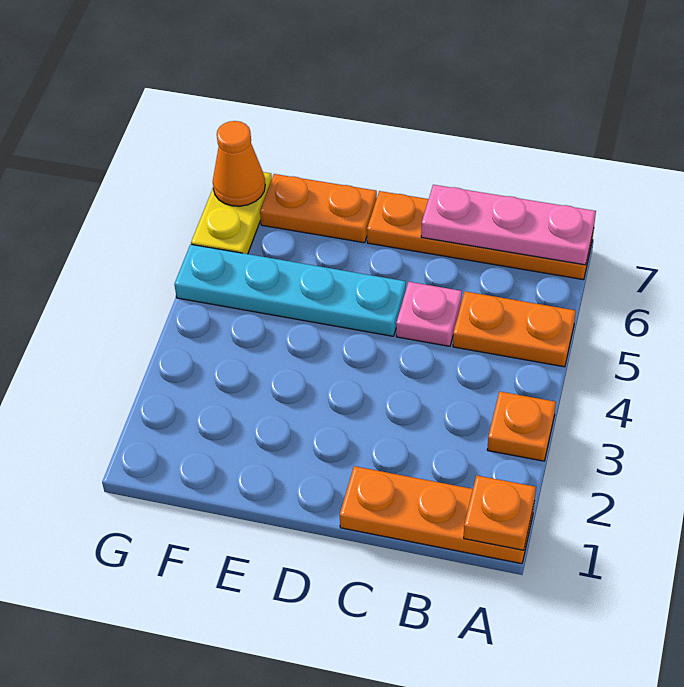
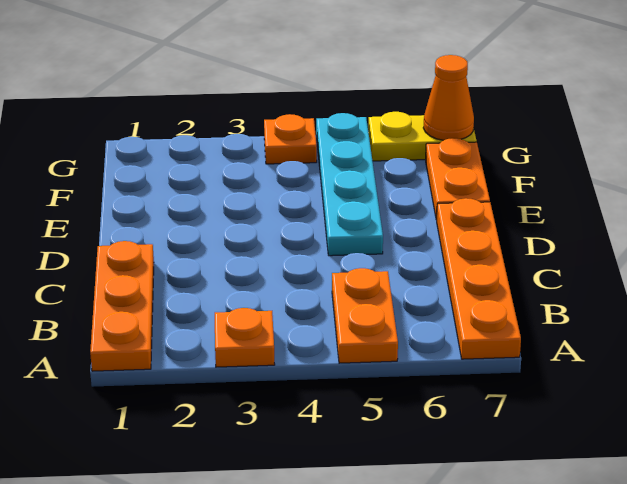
orange plate A1 level 2 -> orange plate G4 level 1
pink plate A7:C7 level 2 -> none
pink plate C5 level 1 -> none

